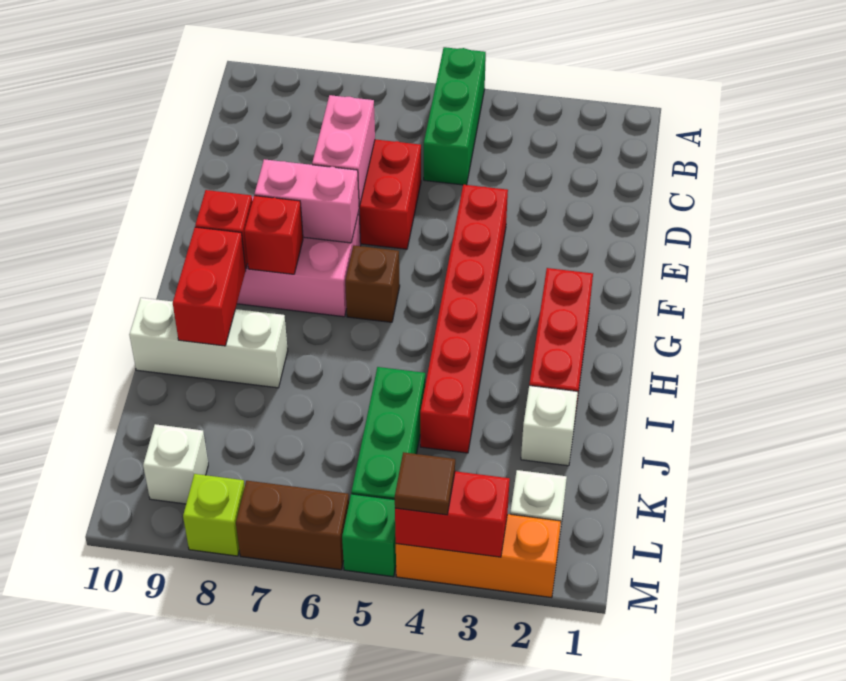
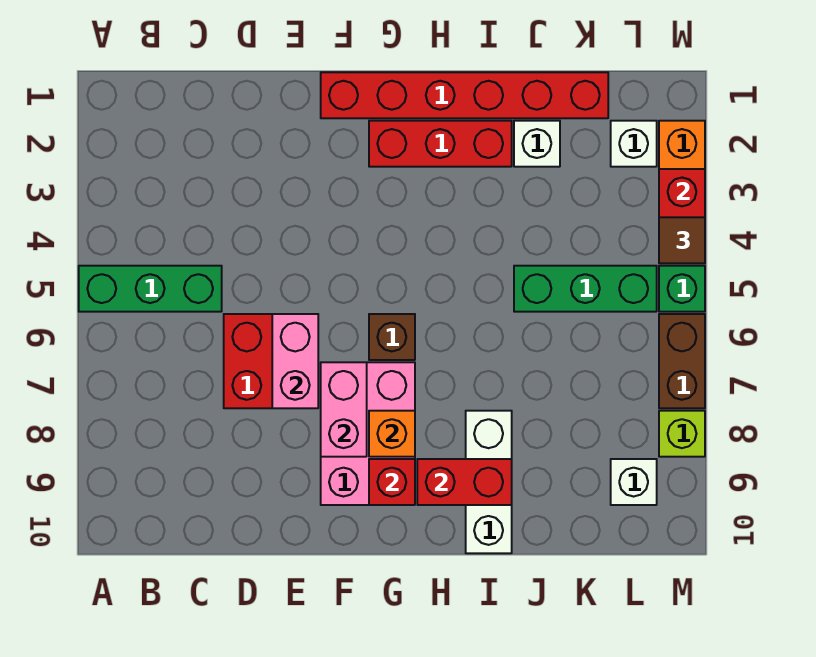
pink brick D7:E7 level 2 -> pink brick E6:E7 level 2
red brick E4:J4 level 1 -> red brick F1:K1 level 1
red brick G8 level 2 -> orange brick G8 level 2

